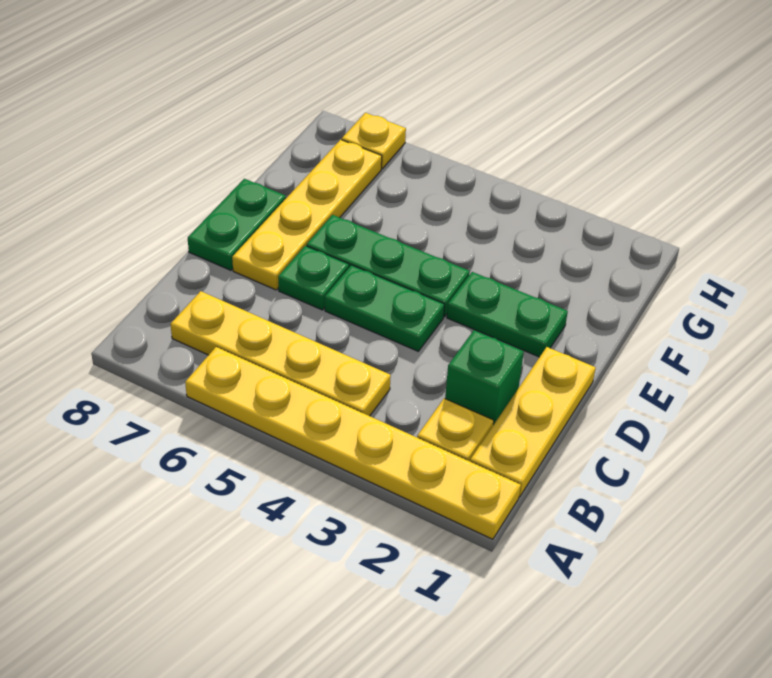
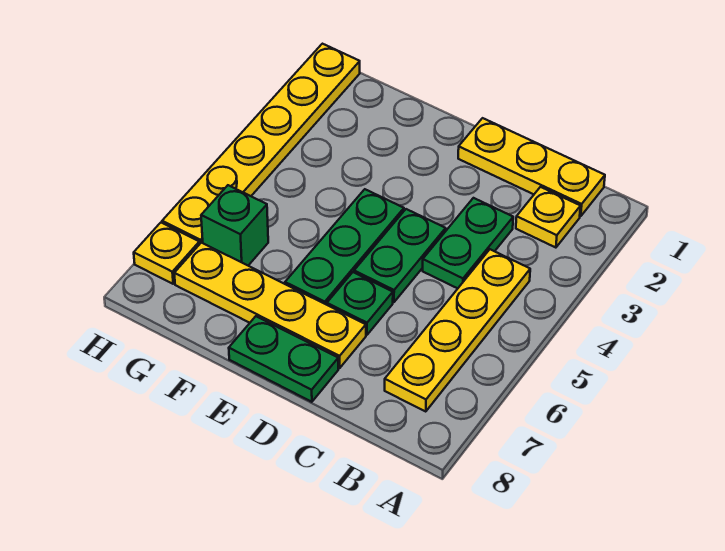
yellow plate A1:A6 level 1 -> yellow plate H1:H6 level 1
green brick C2 level 1 -> green brick G6 level 1
green plate E2:E3 level 1 -> green plate C3:C4 level 1

